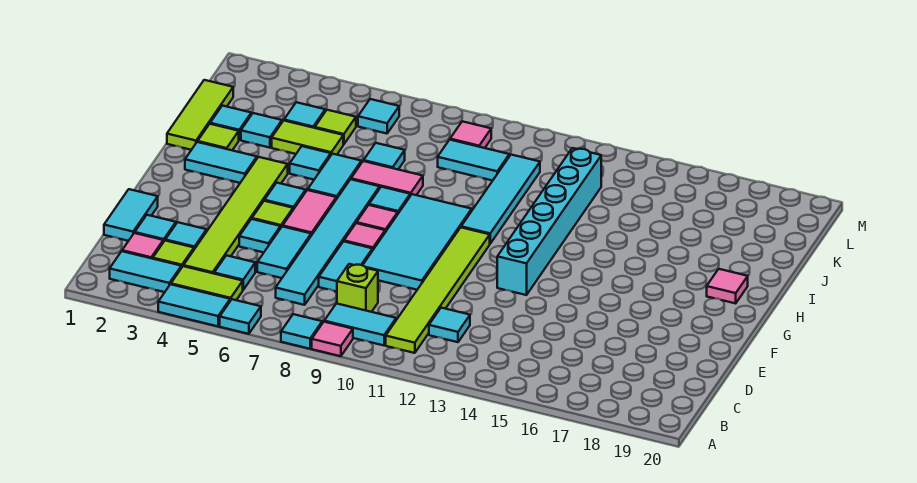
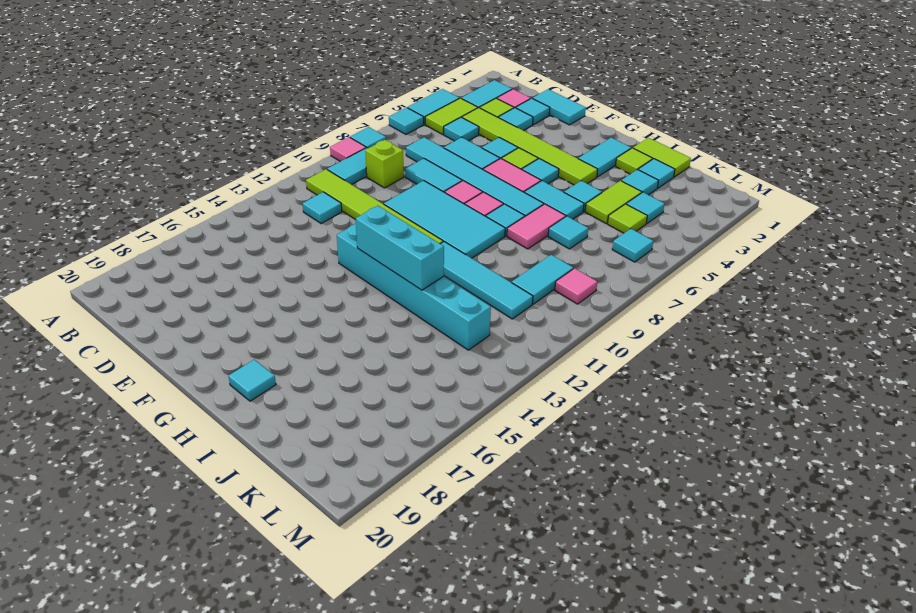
none -> cyan brick G13:I13 level 2
pink tile H19 level 1 -> cyan tile H19 level 1
lime tile I1:K1 level 1 -> lime tile I1:J1 level 1

